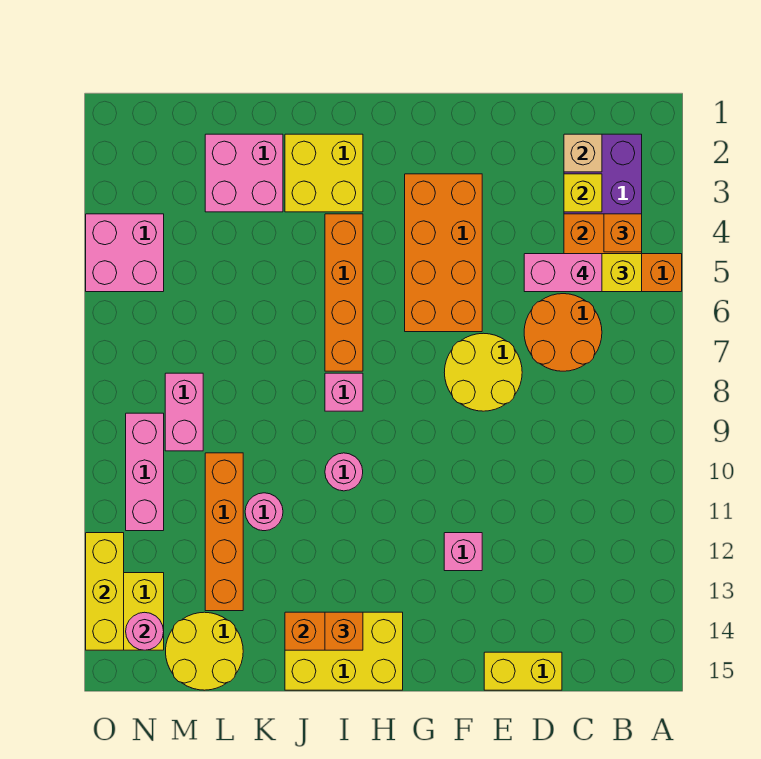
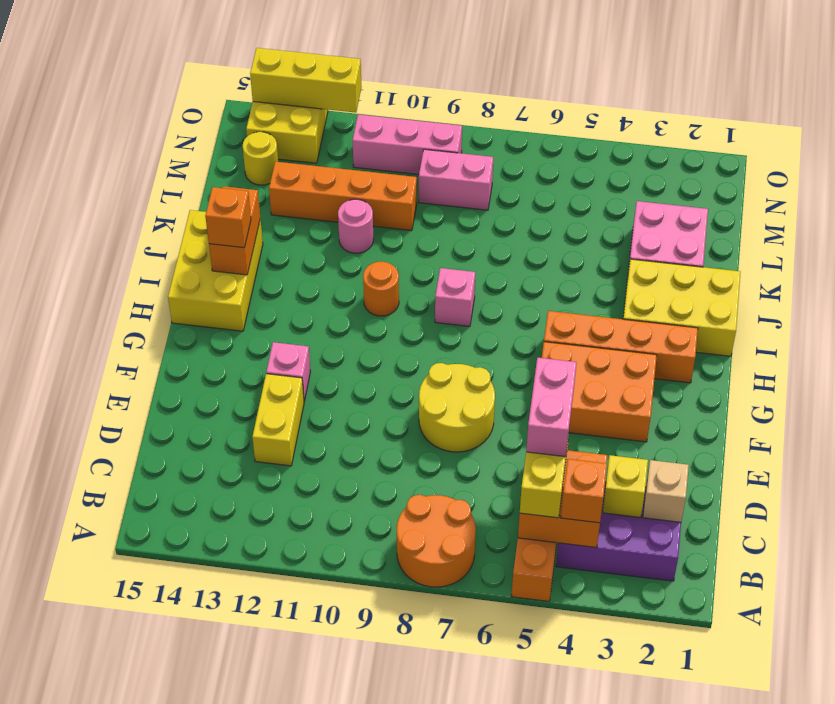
orange round brick C6:D7 level 1 -> orange round brick A7:B8 level 1
yellow brick D15:E15 level 1 -> yellow brick D12:E12 level 1
orange brick F3:G6 level 1 -> orange brick F3:G5 level 1
yellow brick I2:J3 level 1 -> yellow brick I1:J3 level 1
orange brick I4:I7 level 1 -> orange brick H2:H5 level 1
pink round brick I10 level 1 -> orange round brick I10 level 1
yellow round brick L14:M15 level 1 -> yellow round brick M14 level 1
pink brick N4:O5 level 1 -> none
pink round brick N14 level 2 -> none

